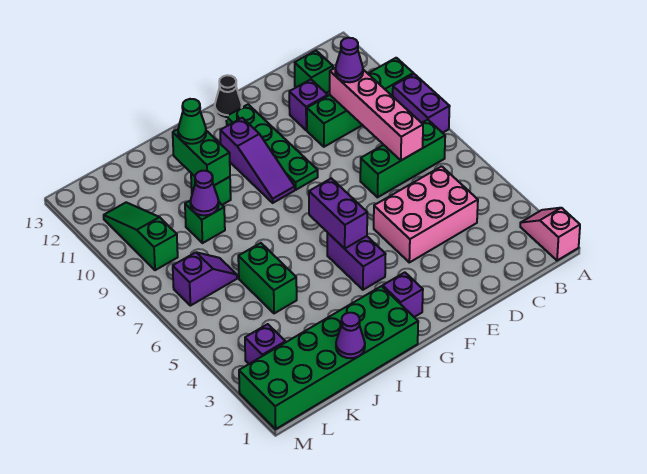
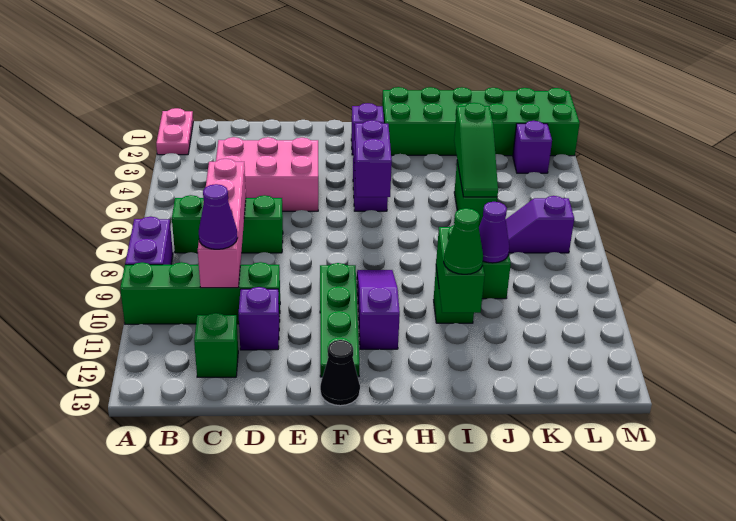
pink slope A1:A2 level 1 top 1 -> pink plate A1:A2 level 1
purple cone J1 level 2 -> none
green slope L9:L11 level 1 top 9 -> green slope J4:J6 level 2 top 4

